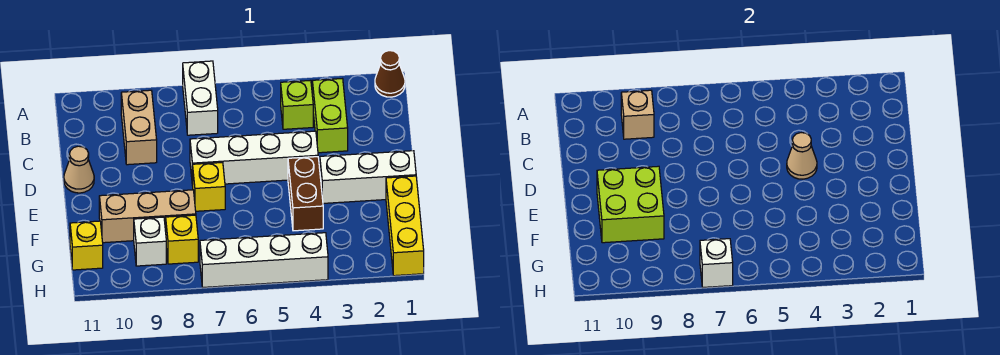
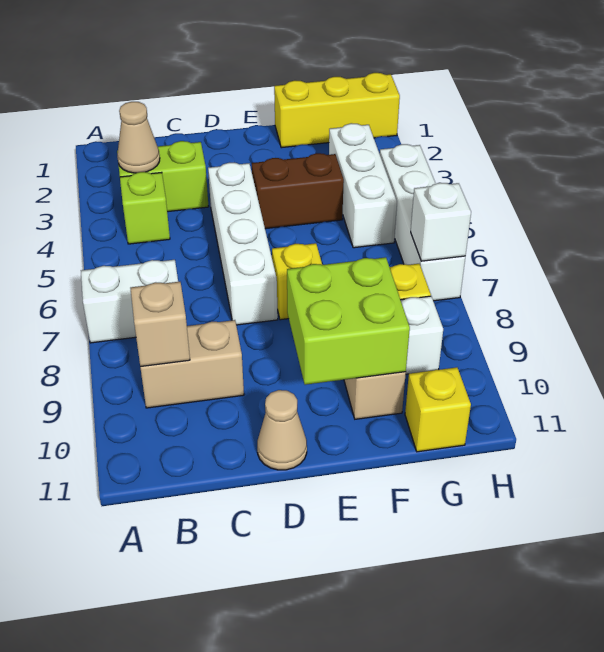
brown cone A1 level 1 -> none
tan cone D4 level 2 -> tan cone B3 level 2
white brick E1:E3 level 1 -> white brick G3:G5 level 1

